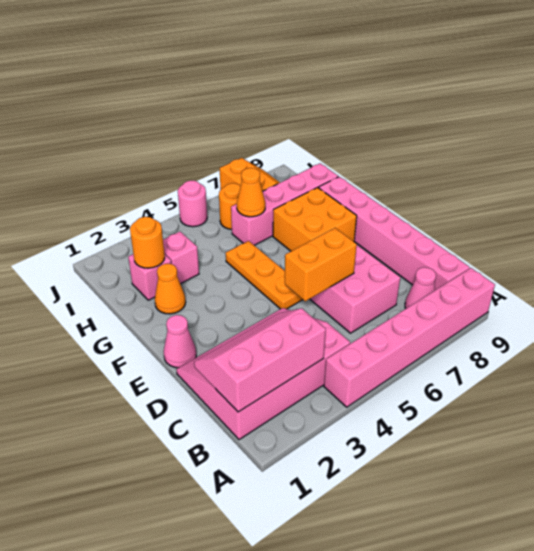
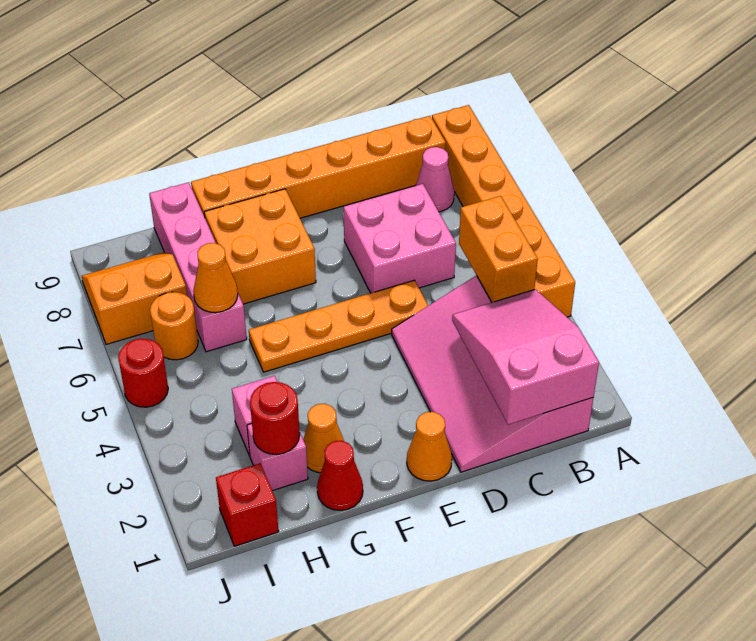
pink brick A4:A9 level 1 -> orange brick A4:A9 level 1
pink slope B1:C3 level 2 top B -> pink slope B1:C3 level 2 top 1
pink brick B9:G9 level 1 -> orange brick B9:G9 level 1
orange brick D5:D6 level 2 -> orange brick B4:B5 level 2
pink cone E1 level 1 -> orange cone E1 level 1
orange plate E5:G5 level 1 -> orange plate D5:G5 level 1
none -> red cone G1 level 1
orange round brick H2 level 2 -> red round brick H2 level 2
none -> red brick I1 level 1
pink round brick J5 level 1 -> red round brick J5 level 1

